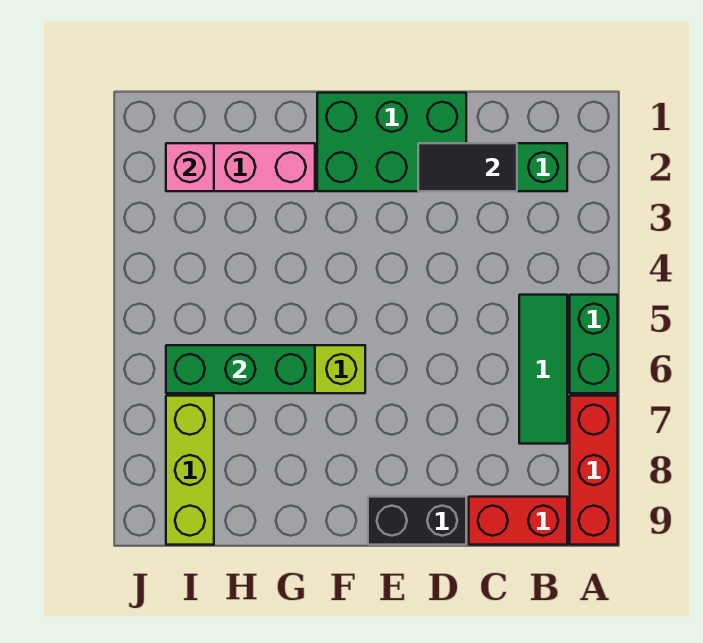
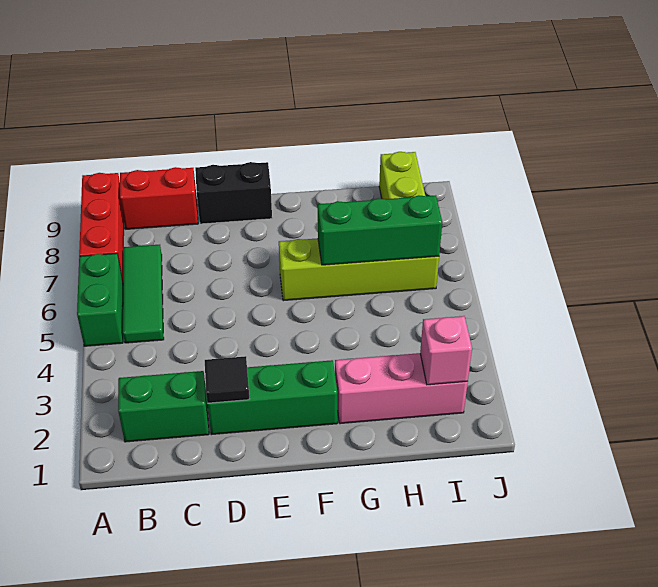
black tile C2:D2 level 2 -> black tile D2 level 2
green brick D1:F2 level 1 -> green brick D2:F2 level 1

